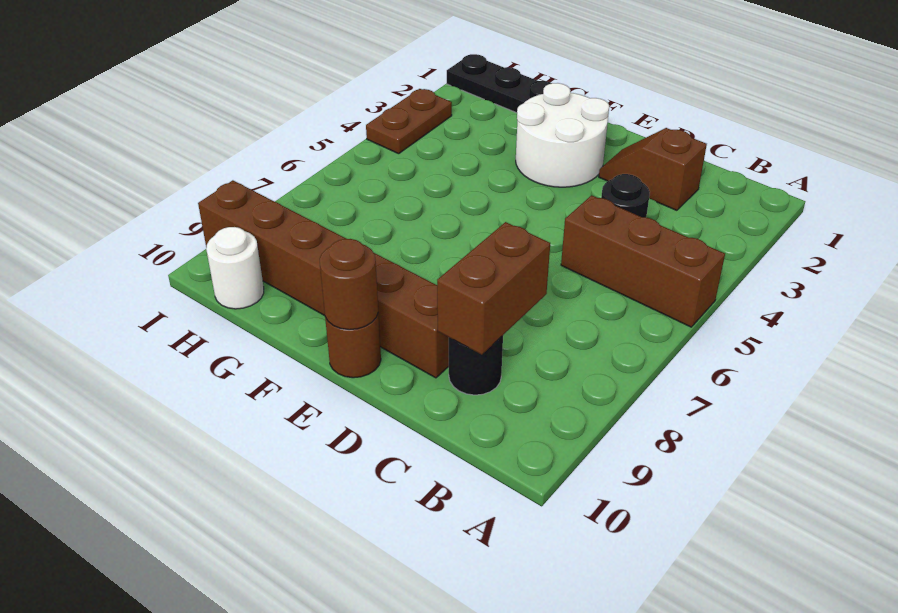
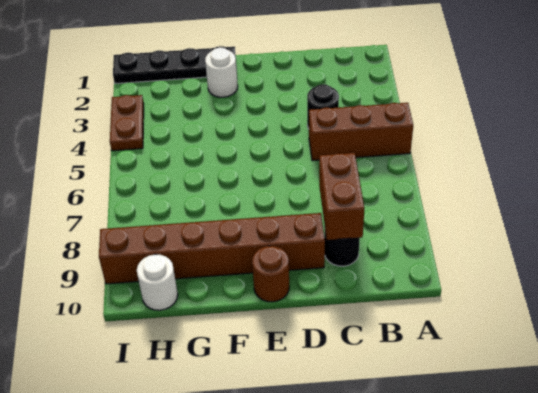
brown slope C2:D2 level 1 top C -> none
white round brick E2:F3 level 1 -> white round brick F2 level 1
brown round brick E10 level 2 -> none

